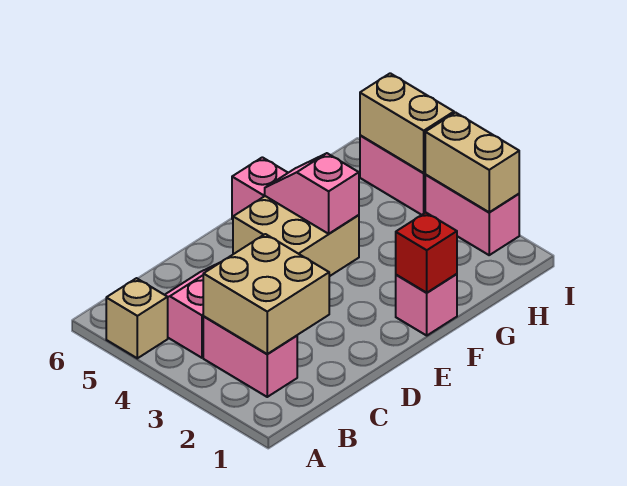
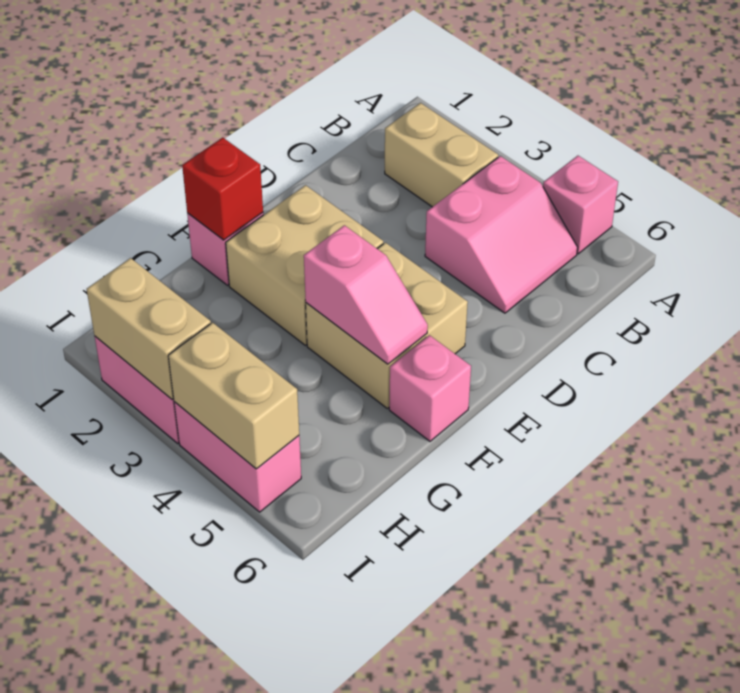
tan brick A5 level 1 -> pink brick A5 level 1
pink brick B2:B3 level 1 -> tan brick B2:B3 level 1
tan brick B2:C3 level 2 -> tan brick E2:F3 level 1

